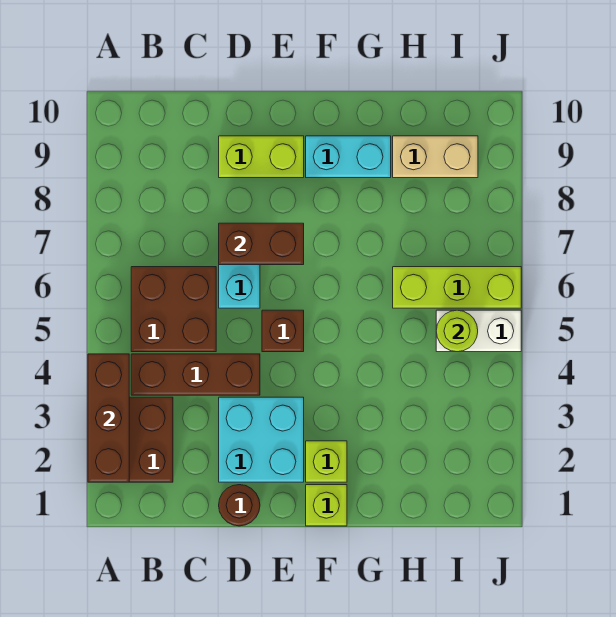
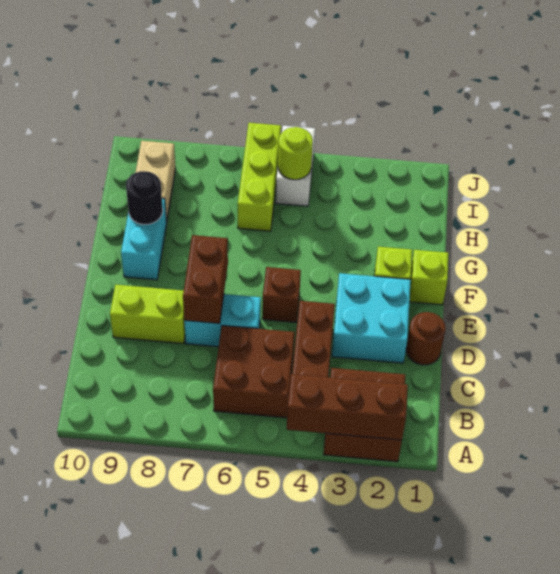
lime brick D9:E9 level 1 -> lime brick D8:D9 level 1
none -> black round brick G9 level 2

